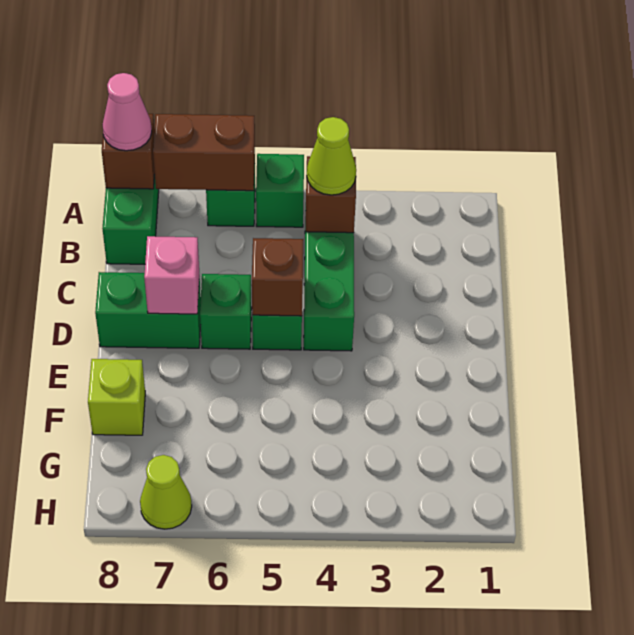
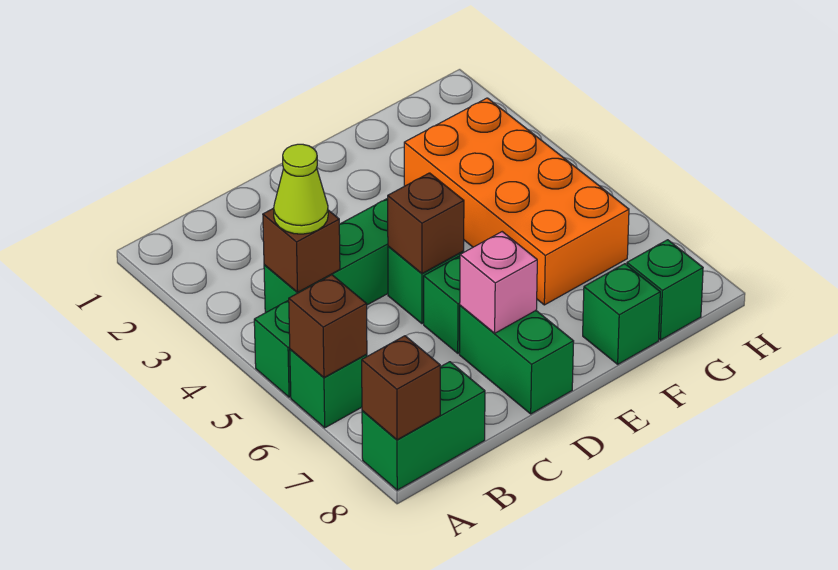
brown brick A6:A7 level 2 -> brown brick A6 level 2
pink cone A8 level 3 -> none
none -> orange brick F3:G6 level 1
lime brick F8 level 1 -> green brick F8 level 1
none -> green brick G8 level 1
lime cone H7 level 1 -> none

